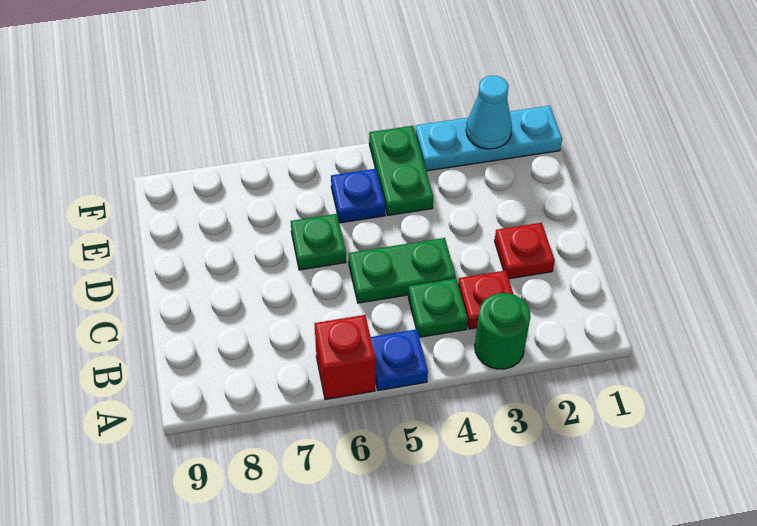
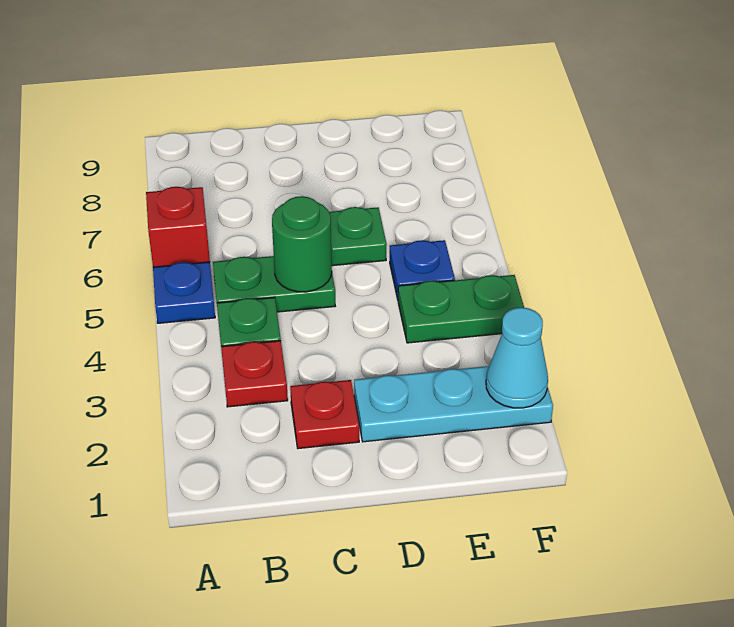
green round brick A3 level 1 -> green round brick C5 level 2
green plate C4:C5 level 1 -> green plate B5:C5 level 1
cyan plate F1:F3 level 1 -> cyan plate D2:F2 level 1

